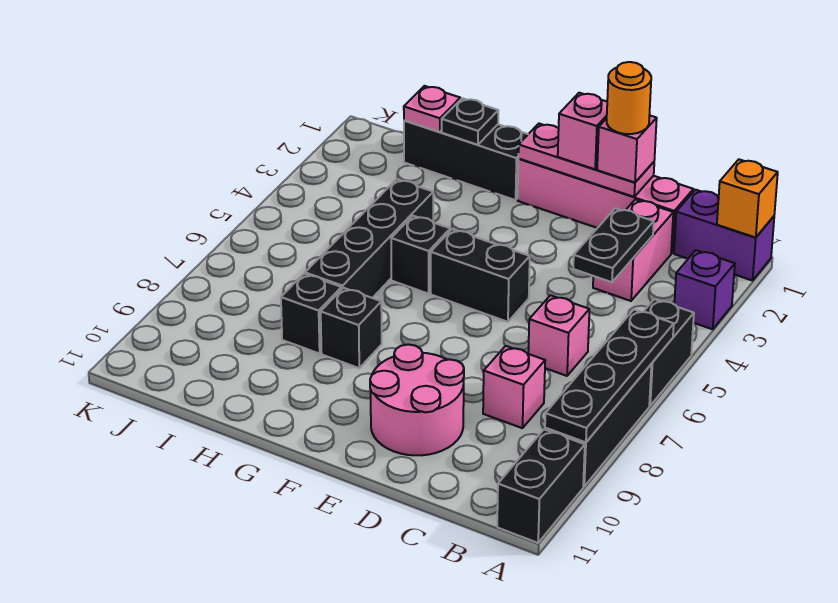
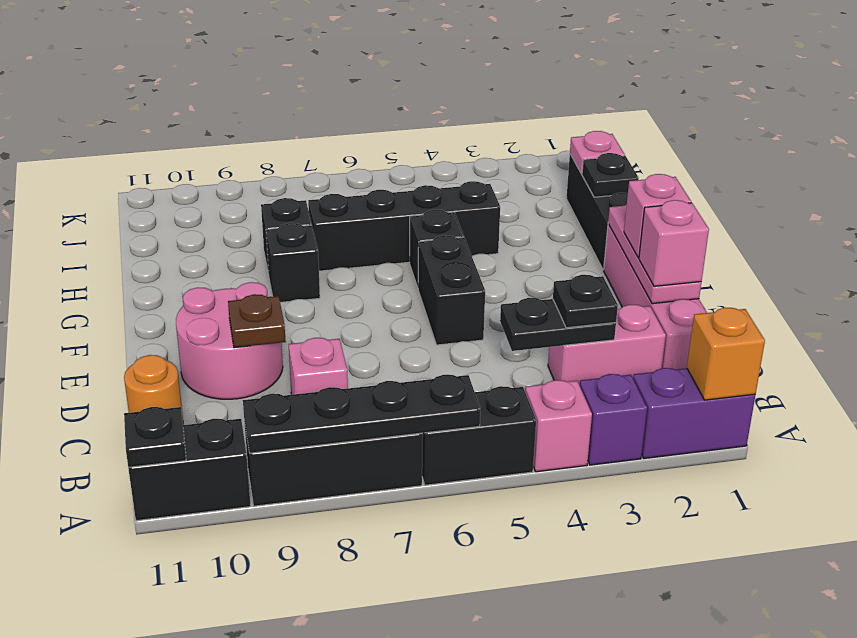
purple brick A1:B1 level 1 -> purple brick A1:A2 level 1
none -> black plate A11 level 2
none -> black plate C3 level 3
pink brick C6 level 1 -> pink brick A4 level 1
orange round brick D1 level 4 -> orange round brick C11 level 1
none -> brown plate D9 level 2

